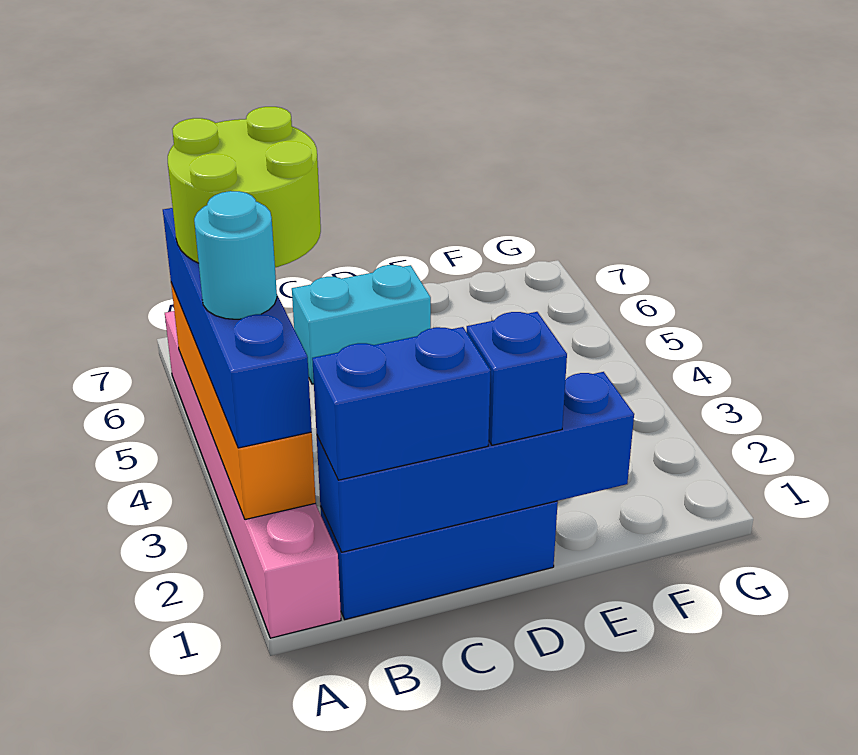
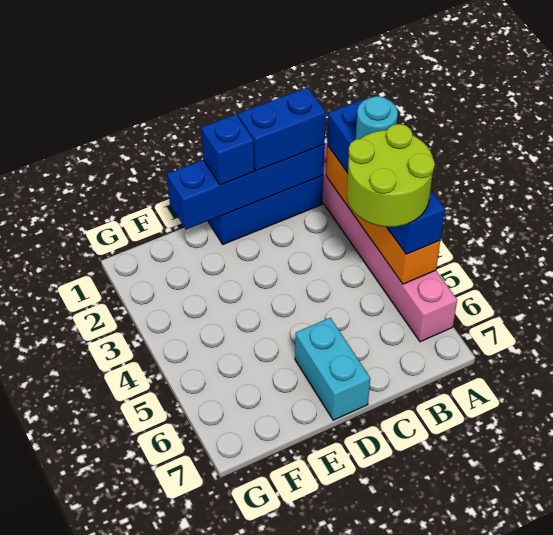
cyan brick C6:D6 level 1 -> cyan brick D6:D7 level 1

